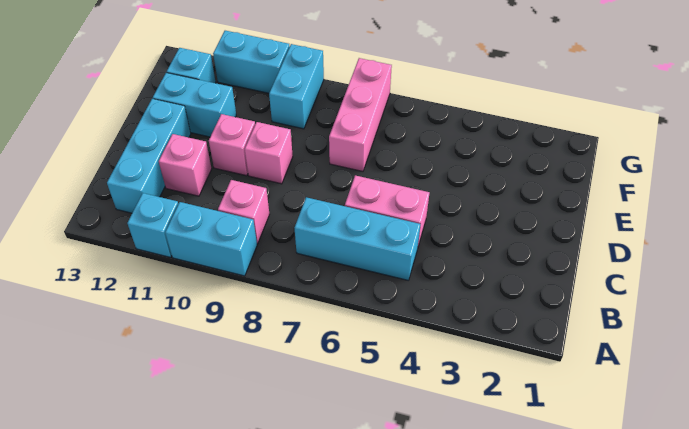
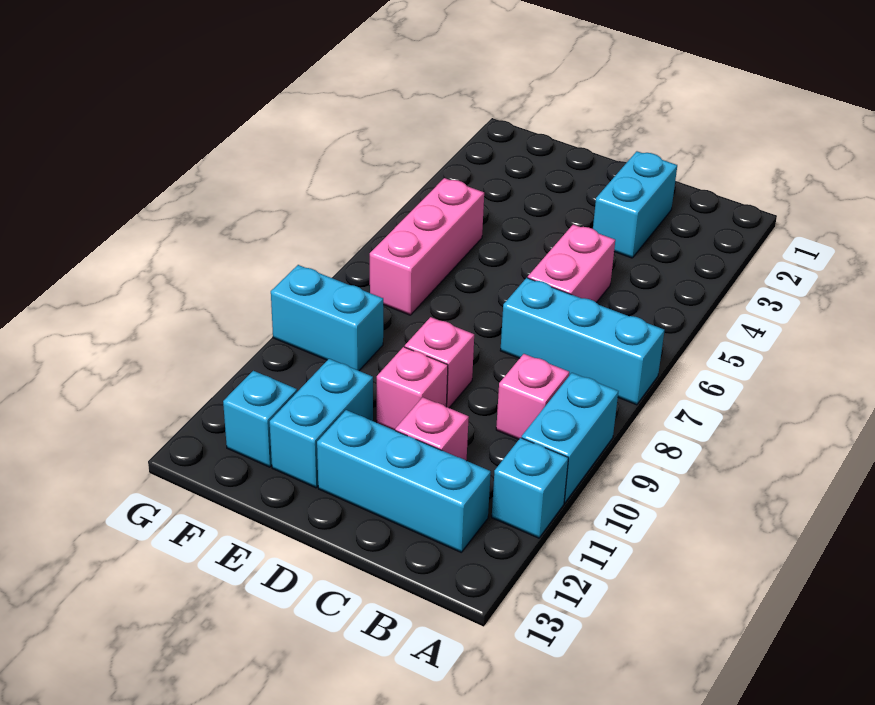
cyan brick B5:B7 level 1 -> cyan brick A7:C7 level 1
pink brick E7:G7 level 1 -> pink brick F5:F7 level 1
cyan brick G10:G11 level 1 -> cyan brick C2:C3 level 1

